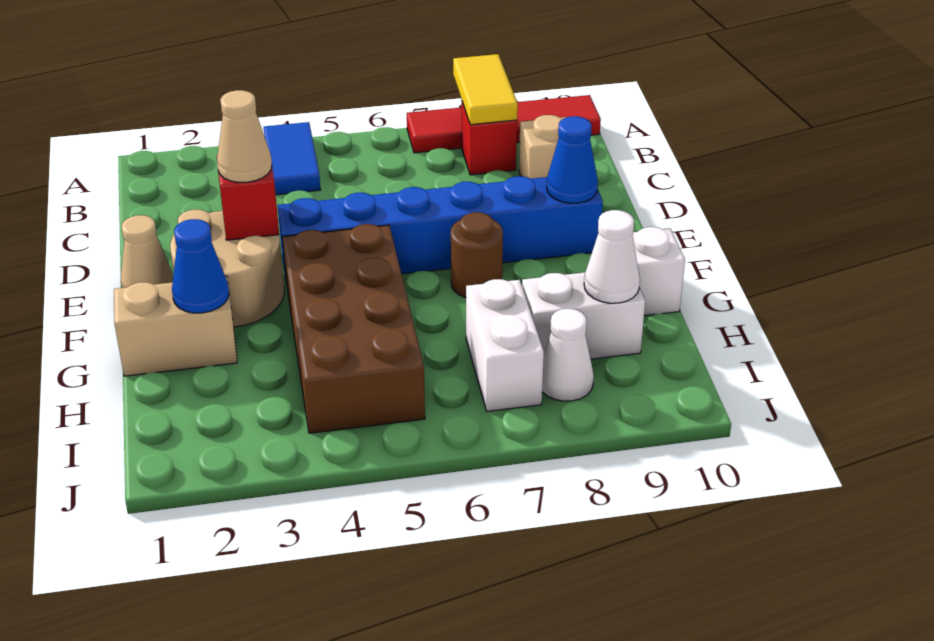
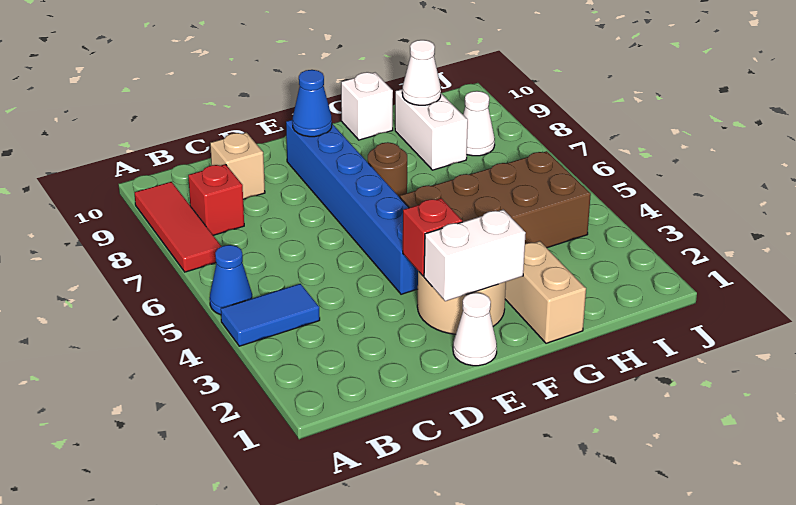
red tile A7:A10 level 1 -> red tile A7:A9 level 1
yellow tile A8:B8 level 2 -> none
tan cone E1 level 1 -> white cone E1 level 1
tan cone E3 level 3 -> none
blue cone G2 level 2 -> blue cone A5 level 1
white brick H7:I7 level 1 -> white brick E2:F2 level 2

